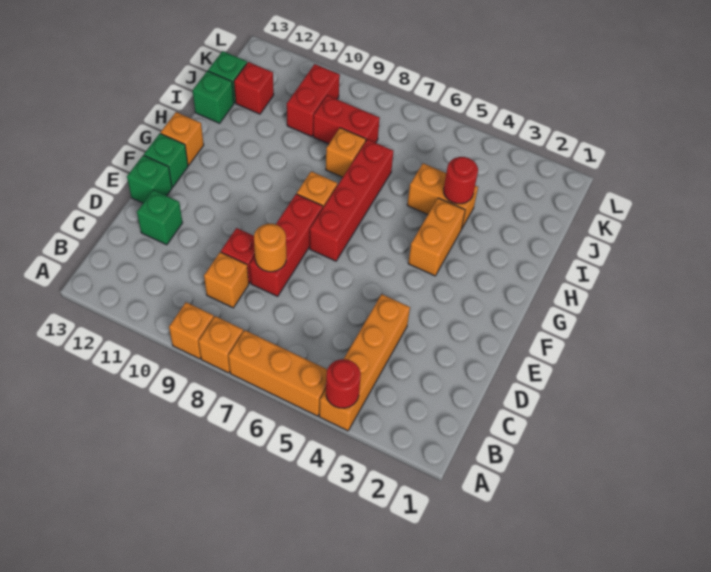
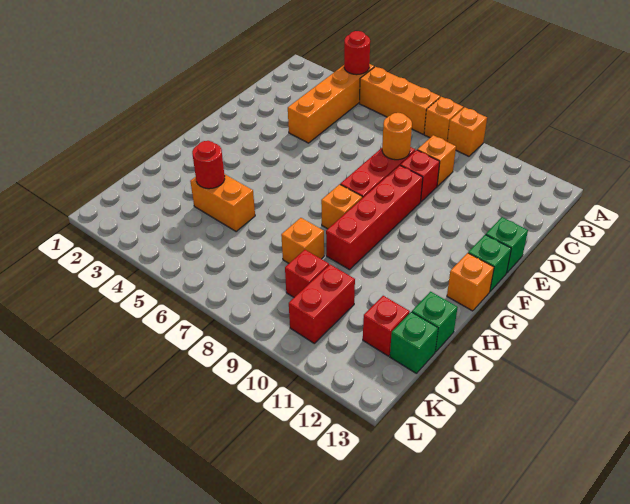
green brick D12 level 1 -> none
red brick F7:I7 level 1 -> red brick E9:H9 level 1
orange brick G4:H4 level 1 -> none
red brick J8:J9 level 1 -> red brick J9 level 1

